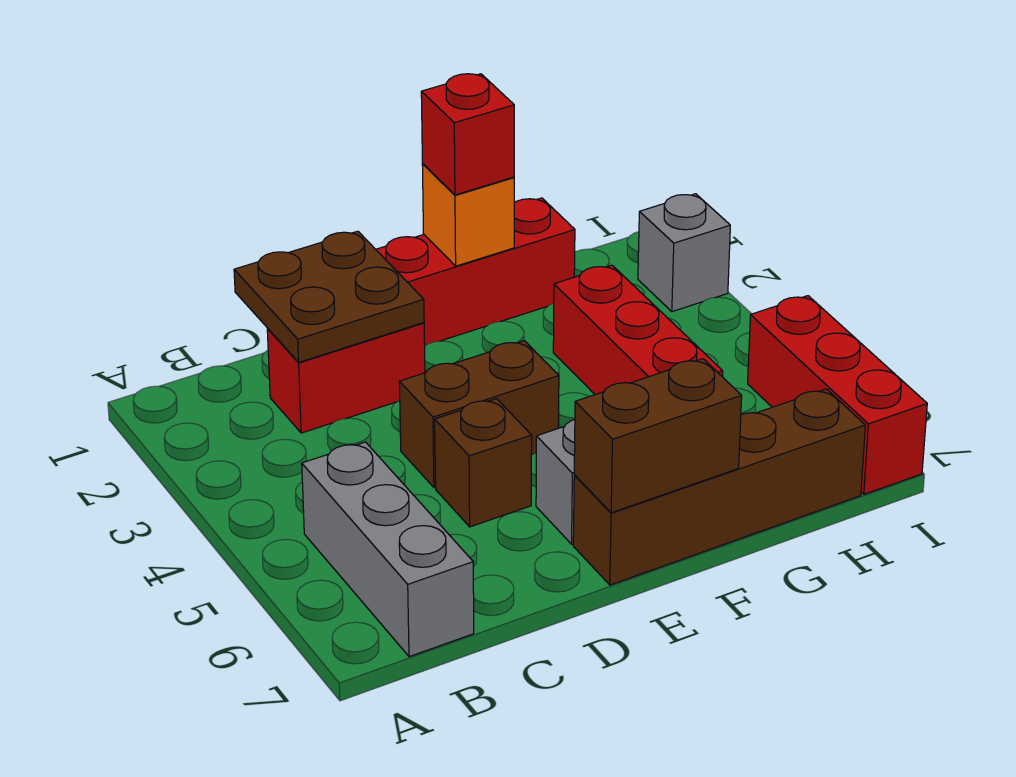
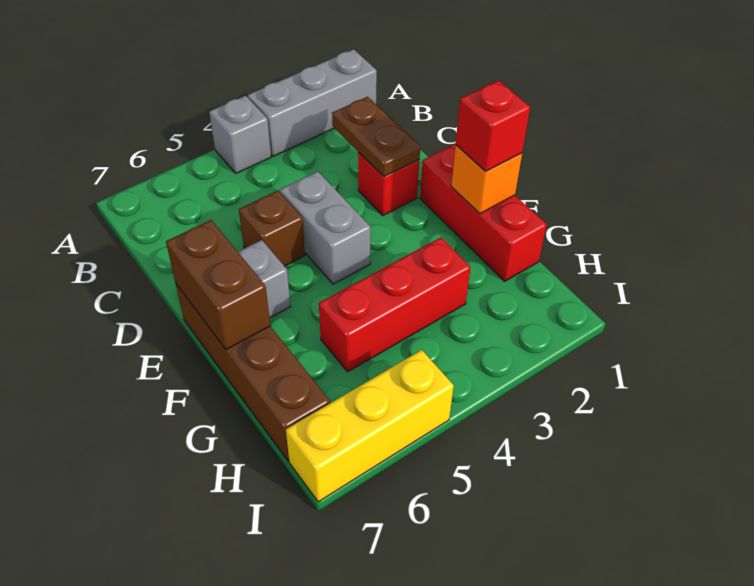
grey brick B5:B7 level 1 -> grey brick A1:A3 level 1
brown plate C1:D2 level 2 -> brown plate C2:D2 level 2
red brick C2:D2 level 1 -> red brick D2 level 1
brown brick D4:E4 level 1 -> grey brick D4:E4 level 1
grey brick I2 level 1 -> grey brick A4 level 1
red brick I5:I7 level 1 -> yellow brick I5:I7 level 1

